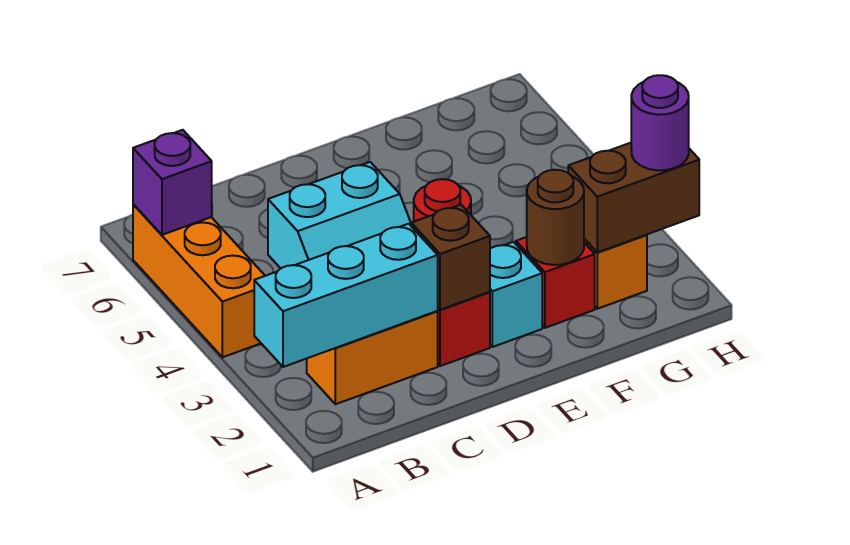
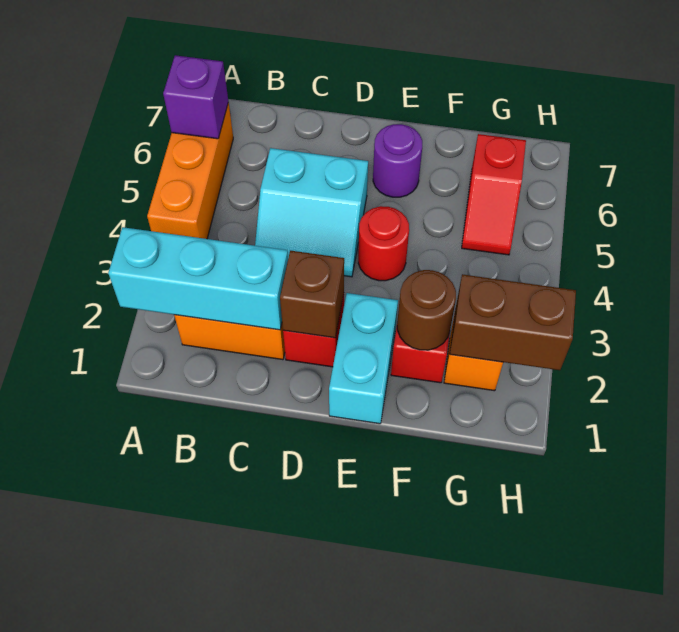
cyan brick E2 level 1 -> cyan brick E1:E2 level 1
none -> red slope G5:G6 level 1 top 6
purple round brick H2 level 3 -> purple round brick E6 level 1

